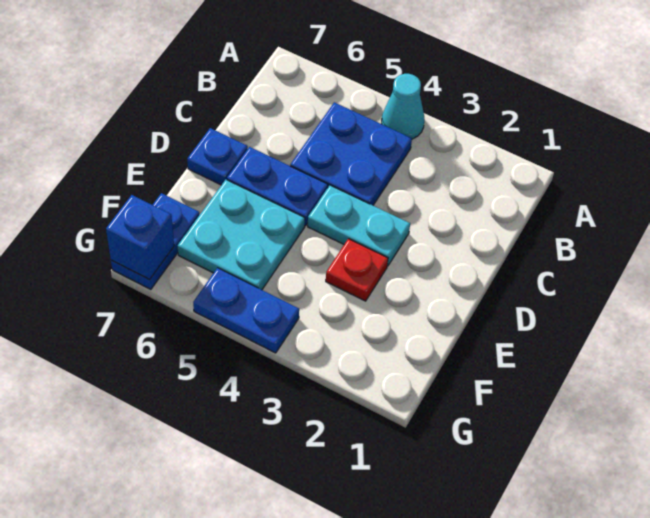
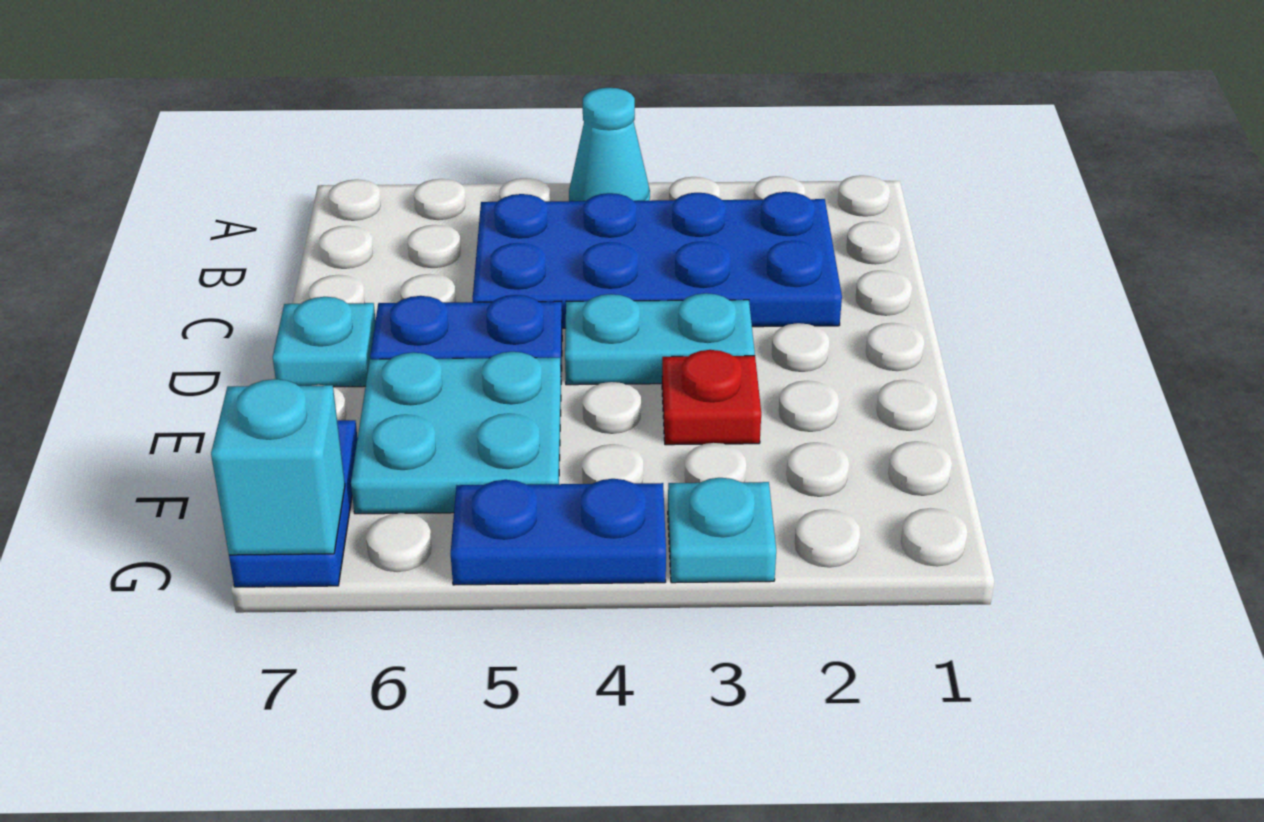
blue plate B4:C5 level 1 -> blue plate B2:C5 level 1
blue plate D7 level 1 -> cyan plate D7 level 1
none -> cyan plate G3 level 1
blue brick G7 level 2 -> cyan brick G7 level 2

